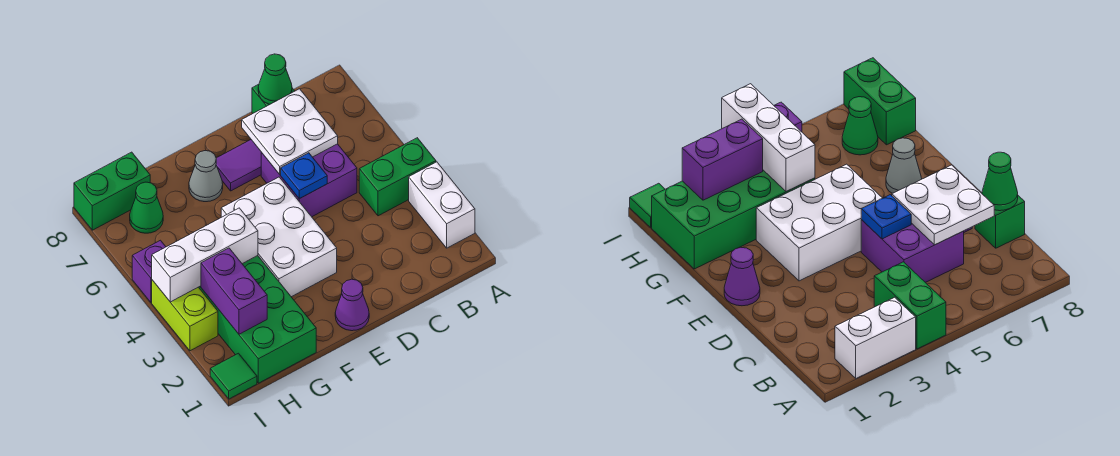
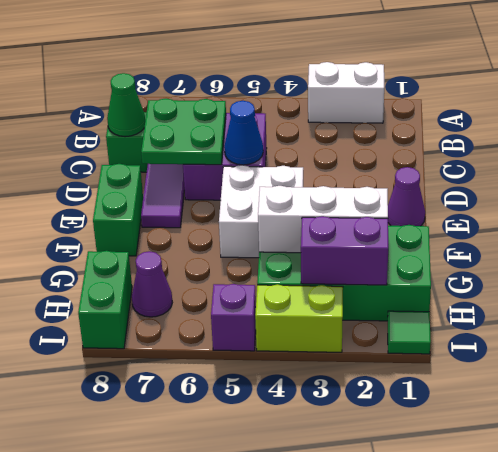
green brick A4:B4 level 1 -> green brick E8:F8 level 1
white plate C6:D7 level 2 -> green plate C6:D7 level 2
blue plate D5 level 2 -> blue cone D5 level 2
white brick E3:F5 level 1 -> white brick E4:F5 level 1
grey cone F7 level 1 -> none
white brick G4:I4 level 2 -> white brick G2:G4 level 2
green cone H7 level 1 -> purple cone H7 level 1

